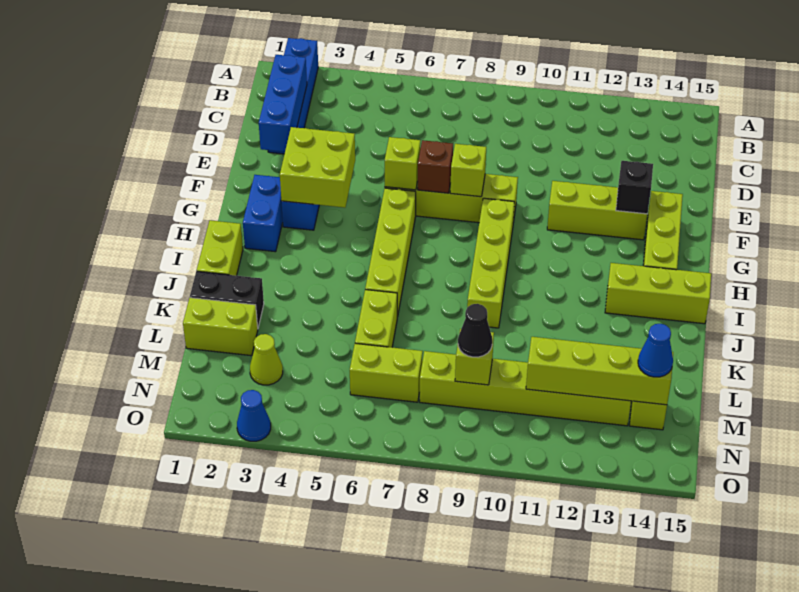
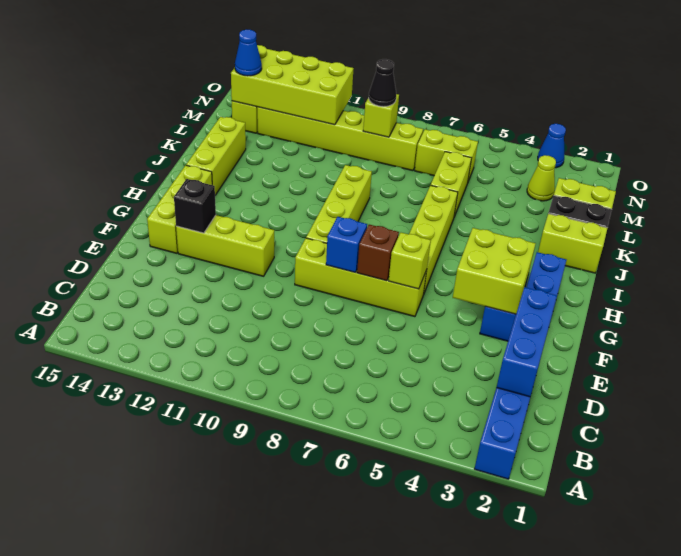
lime brick F8 level 2 -> blue brick F8 level 2
lime brick I1:J1 level 1 -> lime brick J1:J2 level 1
lime brick I13:I15 level 1 -> lime brick I14:K14 level 1
lime brick M11:M14 level 2 -> lime brick M11:N14 level 2

